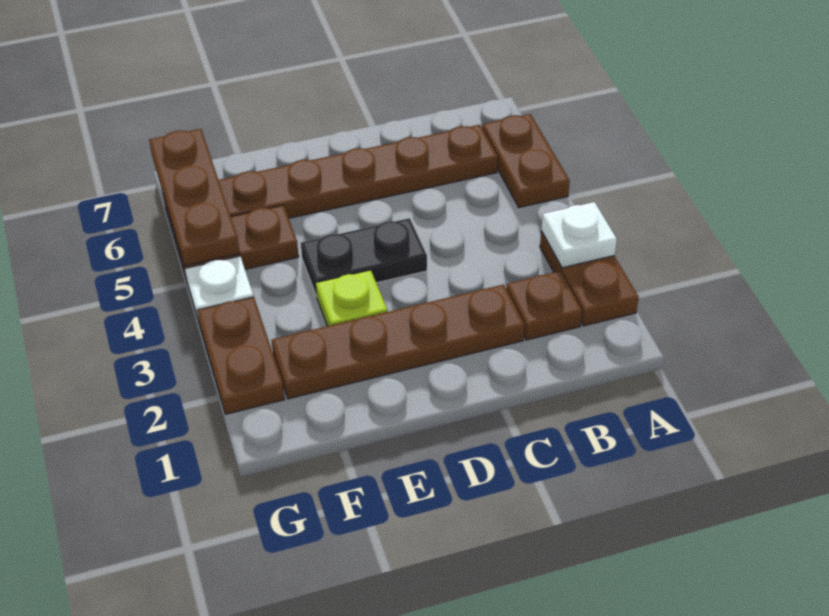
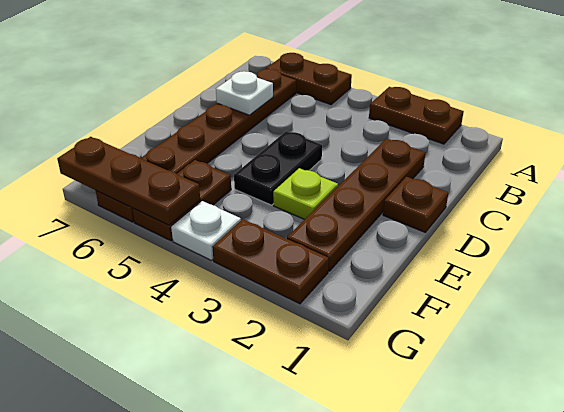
white plate A3 level 2 -> white plate C6 level 2
brown plate B2 level 1 -> brown plate D1 level 1

